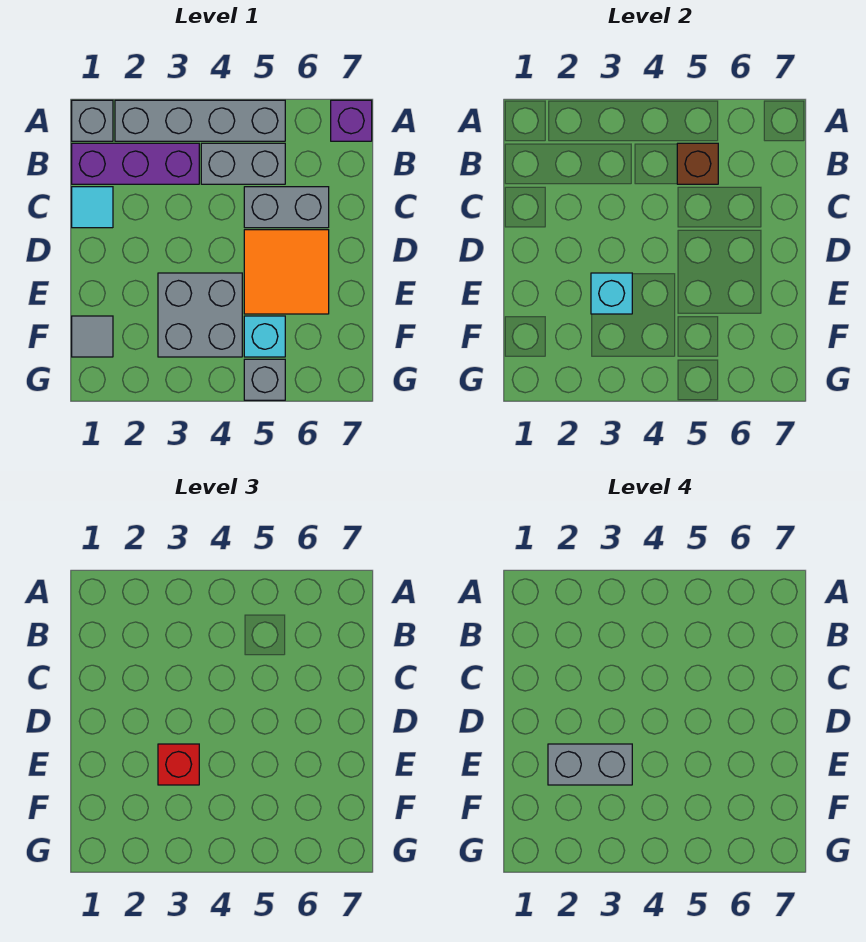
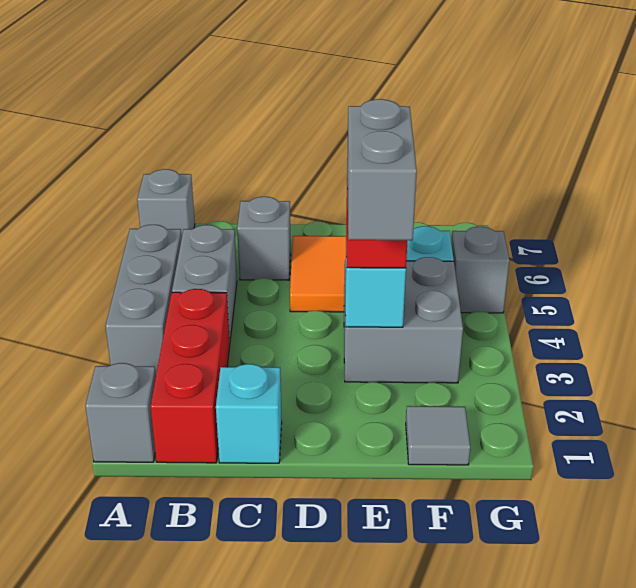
grey brick A2:A5 level 1 -> grey brick A3:A5 level 1
purple brick A7 level 1 -> grey brick A7 level 1
purple brick B1:B3 level 1 -> red brick B1:B3 level 1
brown brick B5 level 2 -> none
cyan tile C1 level 1 -> cyan brick C1 level 1
grey brick C5:C6 level 1 -> grey brick C6 level 1

